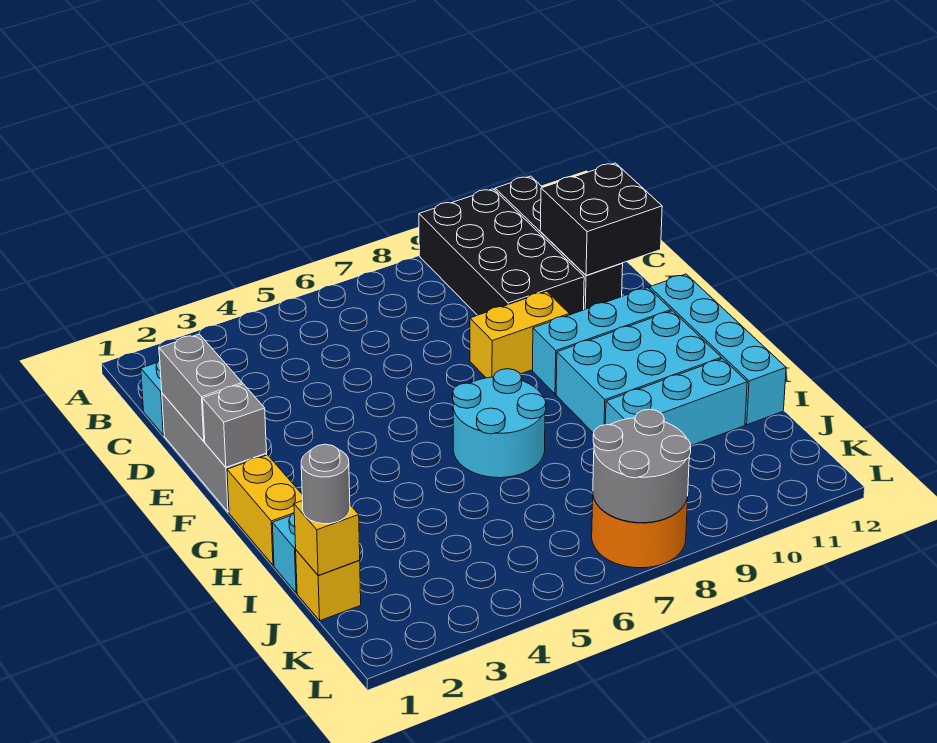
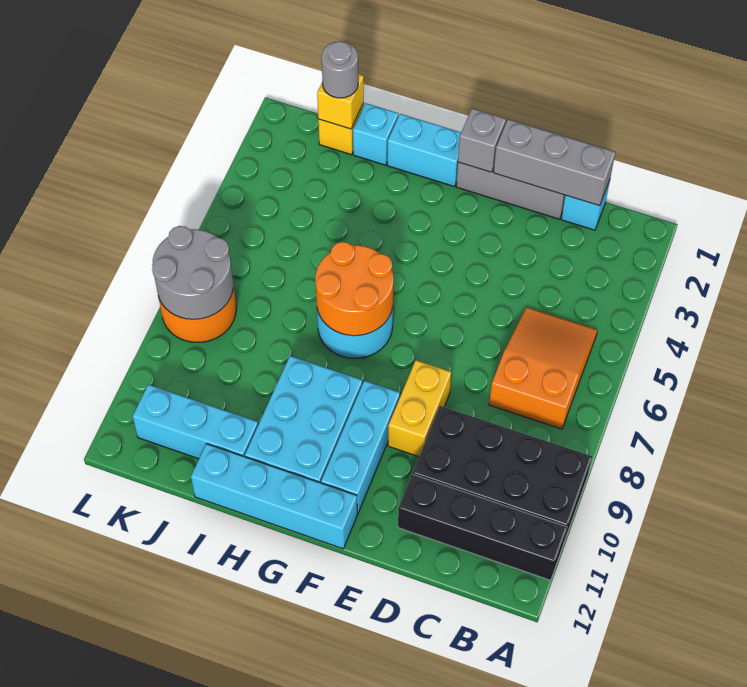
none -> orange slope B5:C7 level 1 top 7
black brick C11:D12 level 2 -> none
grey brick D1:E1 level 2 -> grey brick C1:E1 level 2
yellow brick G1:H1 level 1 -> cyan brick G1:H1 level 1
none -> orange round brick G6:H7 level 2
cyan brick I9:I11 level 1 -> cyan brick I11:K11 level 1

